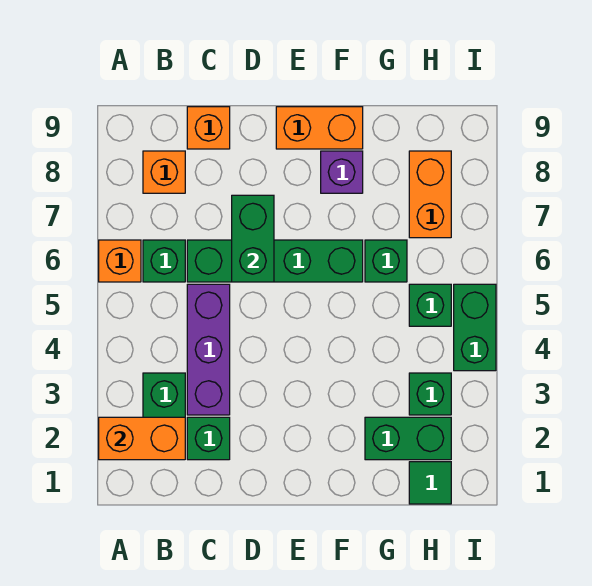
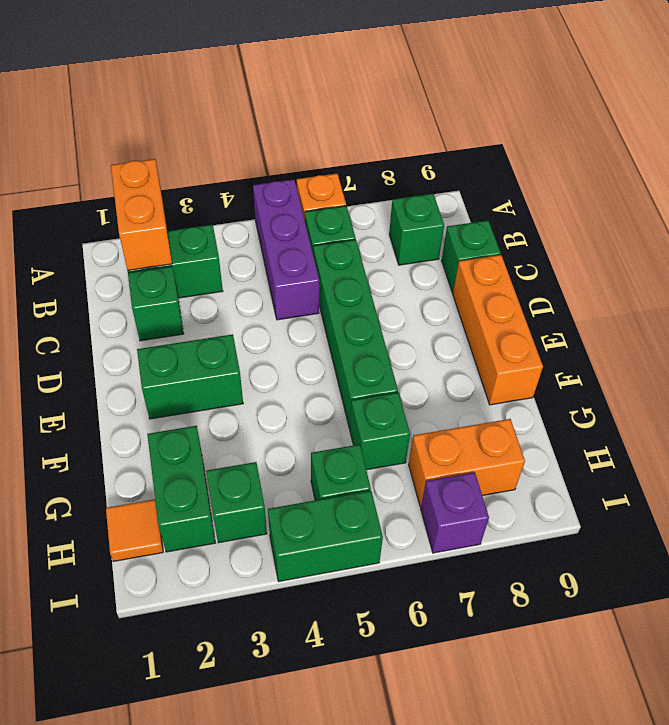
orange brick B8 level 1 -> green brick B8 level 1
purple brick C3:C5 level 1 -> purple brick A5:C5 level 1
orange brick C9 level 1 -> green brick C9 level 1
green brick D6:D7 level 2 -> green brick E2:E3 level 1
orange brick E9:F9 level 1 -> orange brick D9:F9 level 1
purple brick F8 level 1 -> purple brick I7 level 1
green tile H1 level 1 -> orange tile H1 level 1

